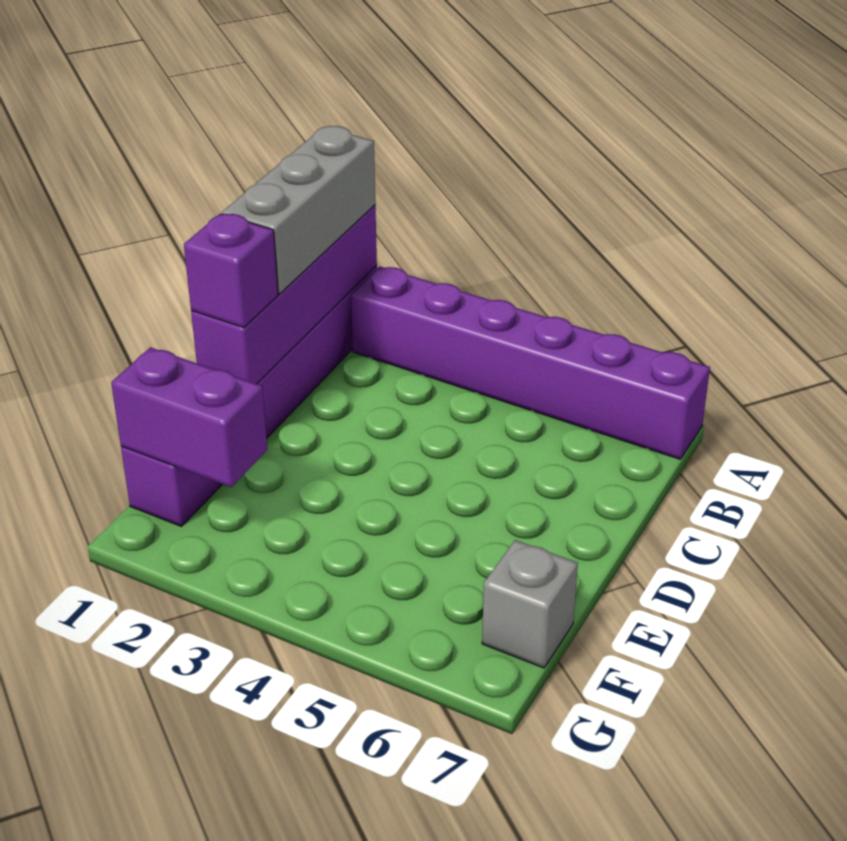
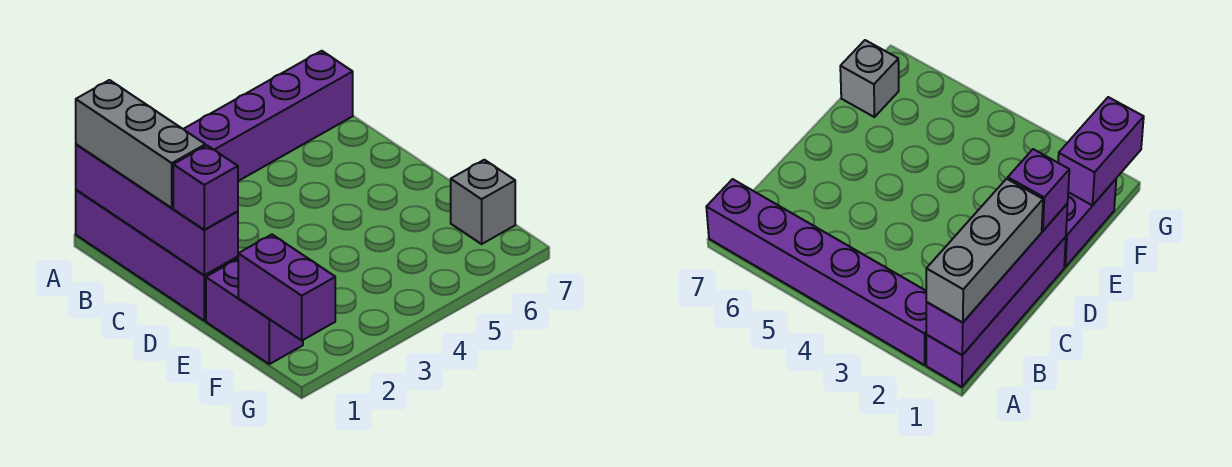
purple brick F1:F2 level 2 -> purple brick F1:G1 level 2

